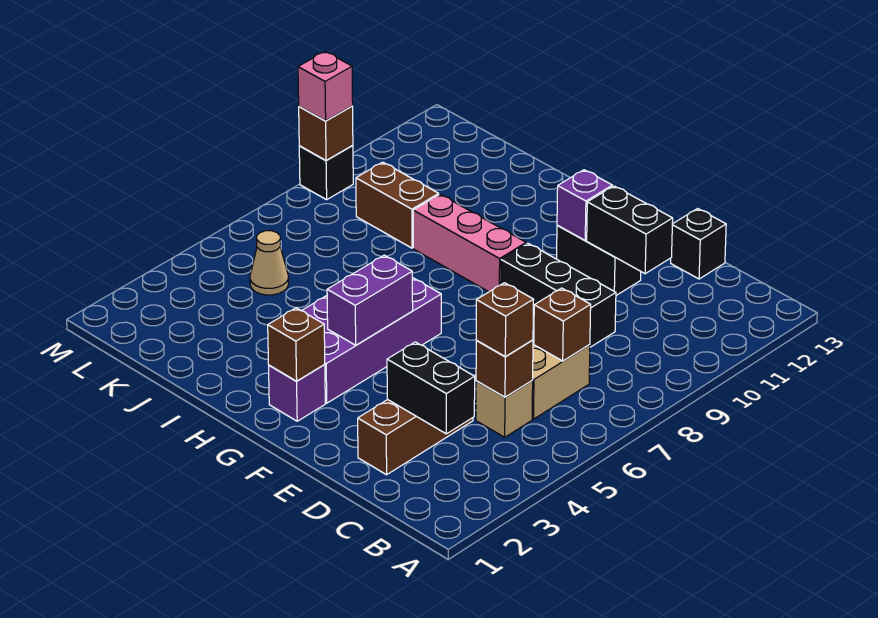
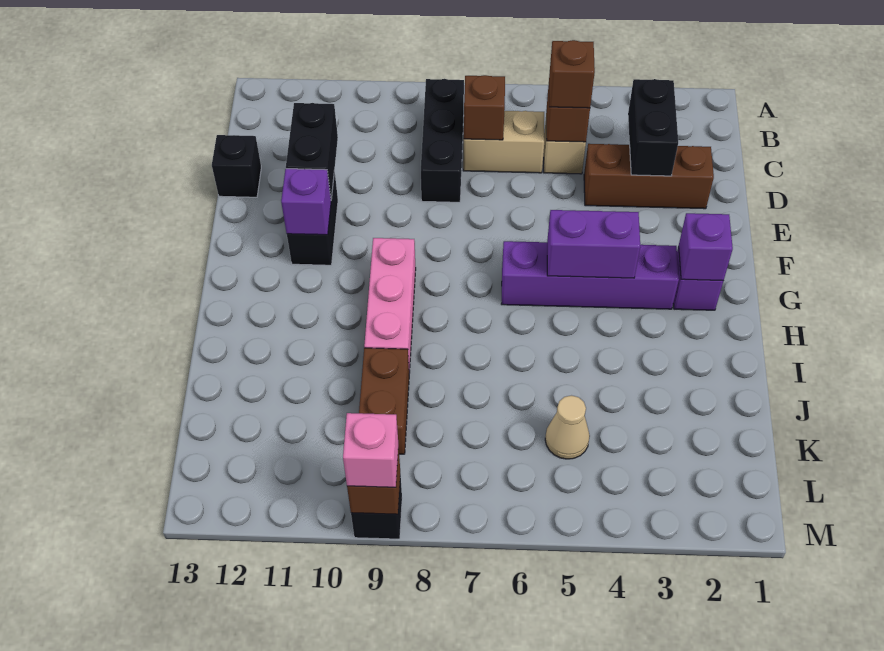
black brick D9:F9 level 1 -> black brick B8:D8 level 1
brown brick G2 level 2 -> purple brick G2 level 2
purple brick G3:H6 level 1 -> purple brick G3:G6 level 1

